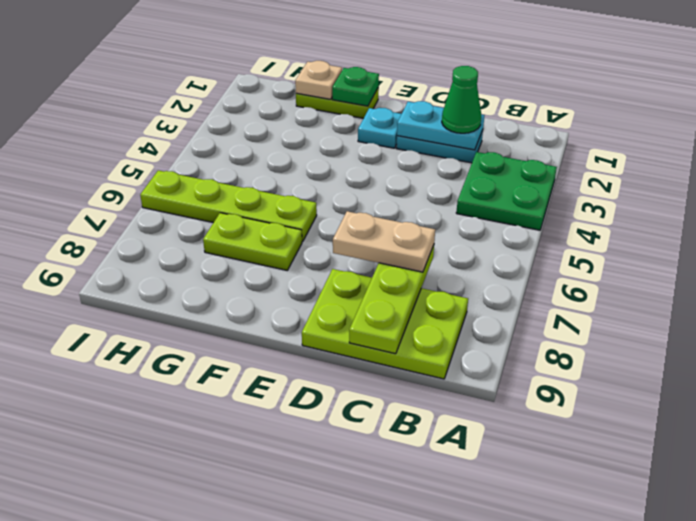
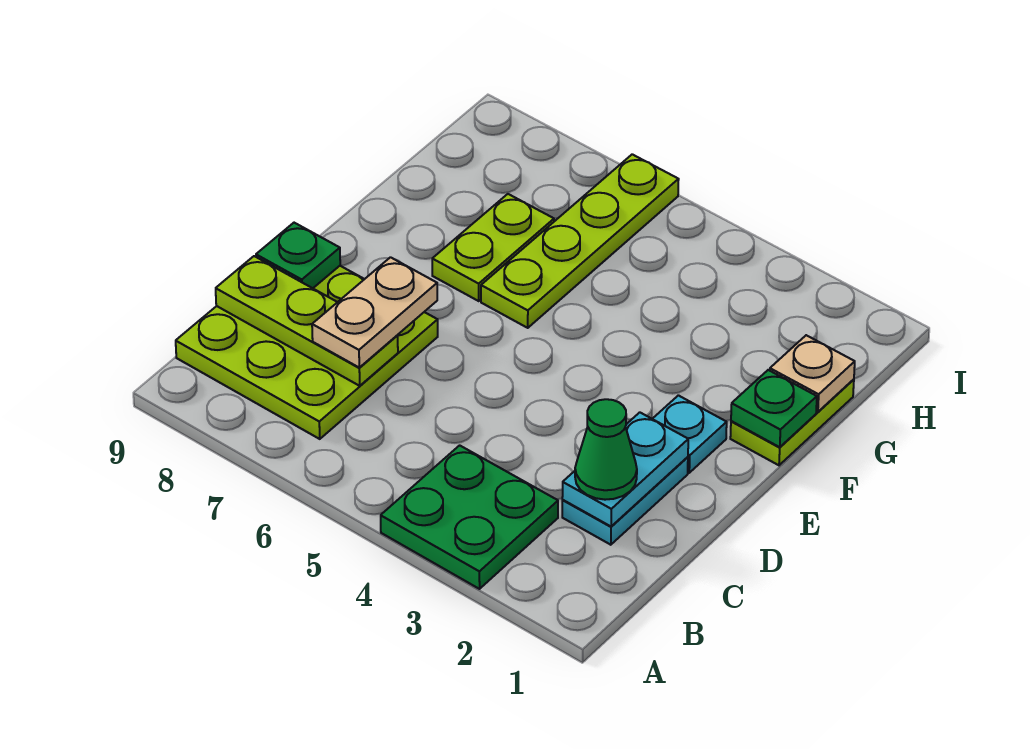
lime plate B8:D9 level 1 -> lime plate B7:D9 level 1
none -> green plate D9 level 2

